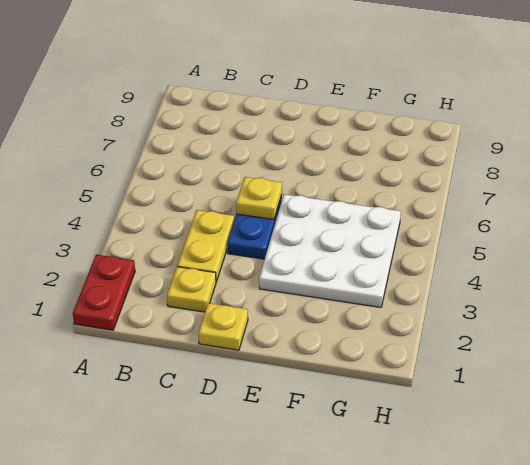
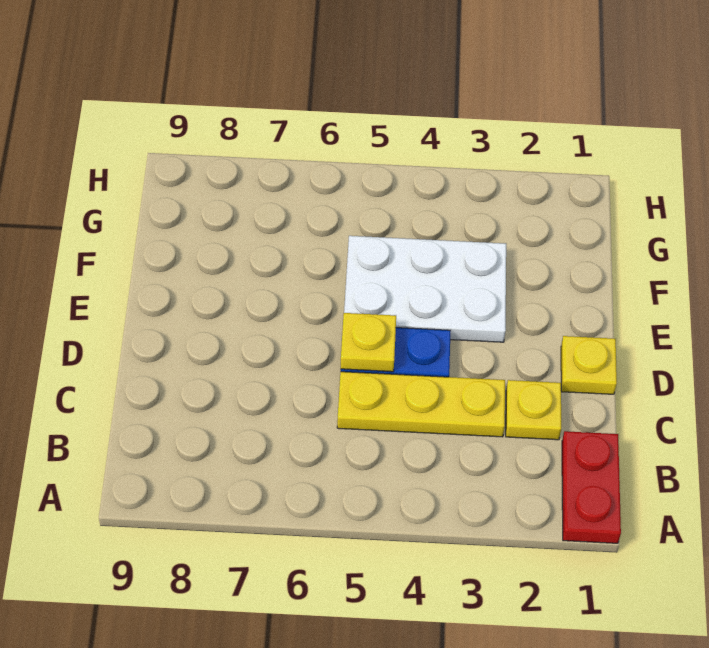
red plate A1:A2 level 1 -> red plate A1:B1 level 1
yellow plate C3:C4 level 1 -> yellow plate C3:C5 level 1
white plate E3:G5 level 1 -> white plate E3:F5 level 1

